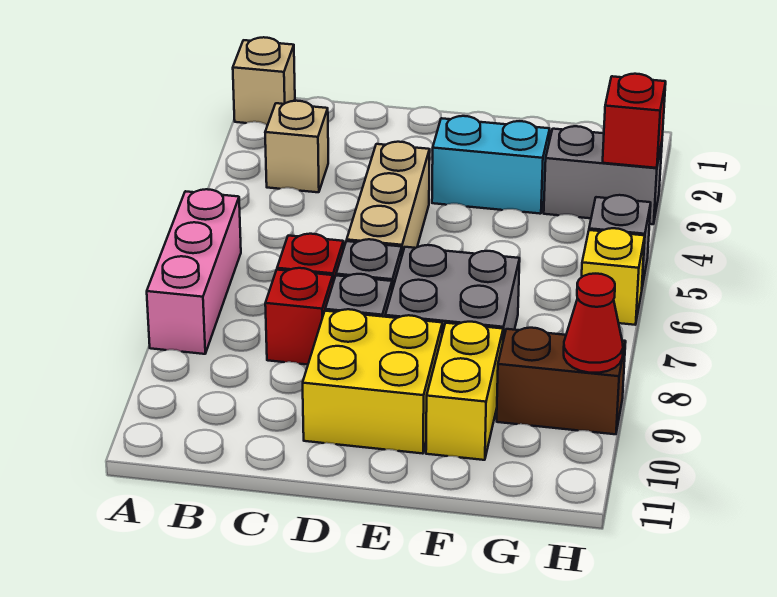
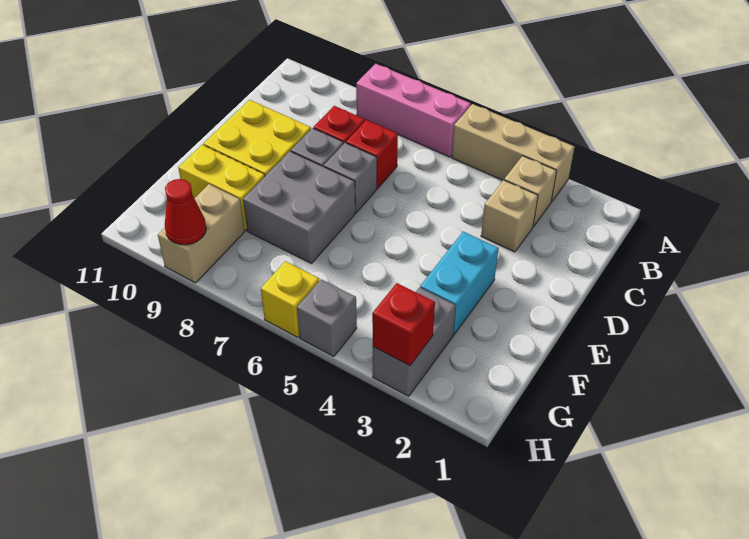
tan brick A1 level 1 -> tan brick C3 level 1
tan brick D4:D6 level 1 -> tan brick A3:A5 level 1
brown brick G9:H9 level 1 -> tan brick G9:H9 level 1

